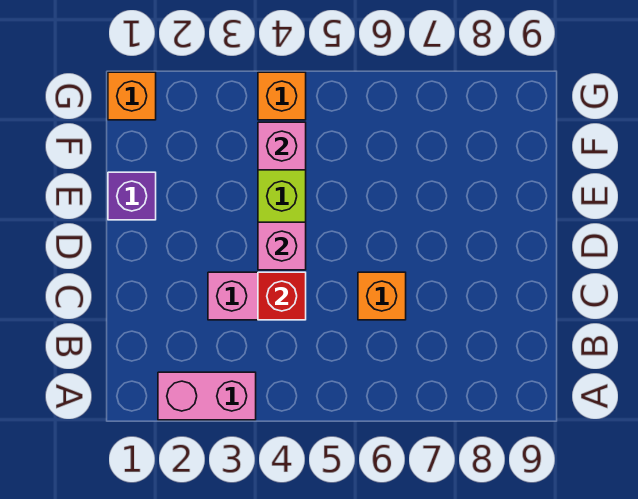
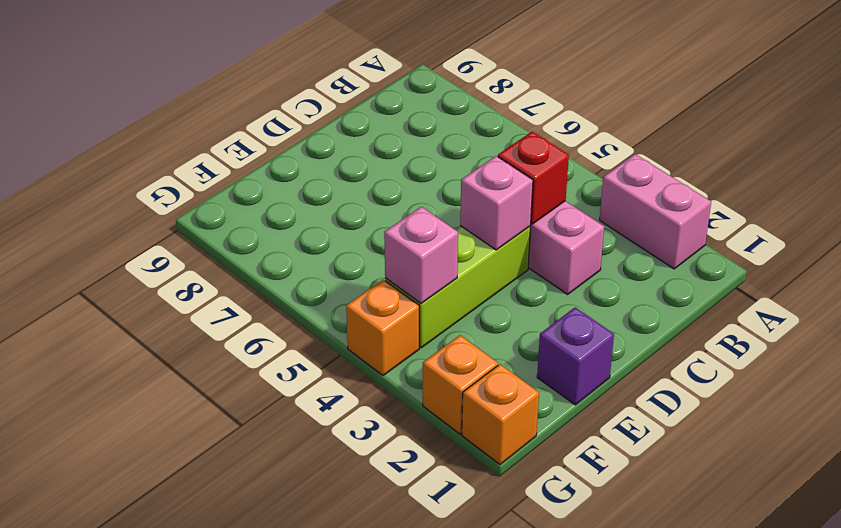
orange brick C6 level 1 -> orange brick G2 level 1

